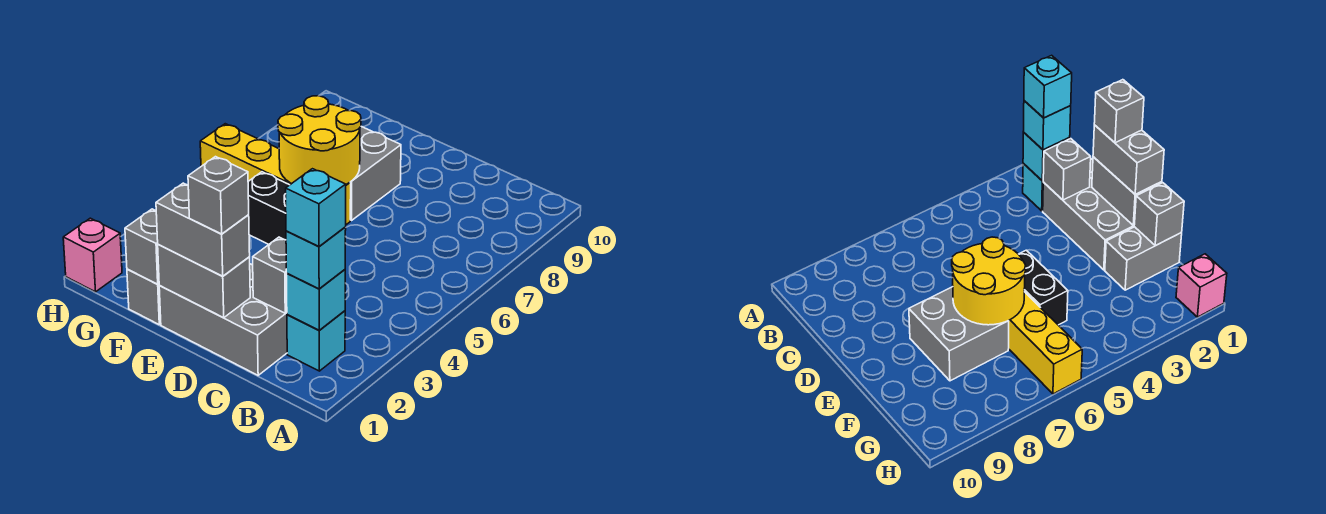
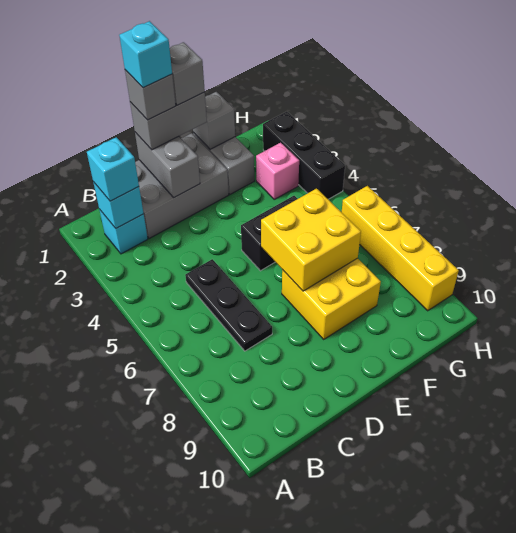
cyan brick B2 level 4 -> cyan brick D1 level 5
grey brick C2 level 2 -> grey brick E1 level 4
none -> black plate C5:C7 level 1
grey brick D1:E1 level 2 -> grey brick D1:D2 level 2
yellow brick E6:H6 level 1 -> yellow brick H6:H9 level 1
yellow round brick E6:F7 level 2 -> yellow brick E6:F7 level 2
grey brick E7:F8 level 1 -> yellow brick E7:F8 level 1
pink brick H1 level 1 -> pink brick G3 level 1
none -> black brick H2:H4 level 1

